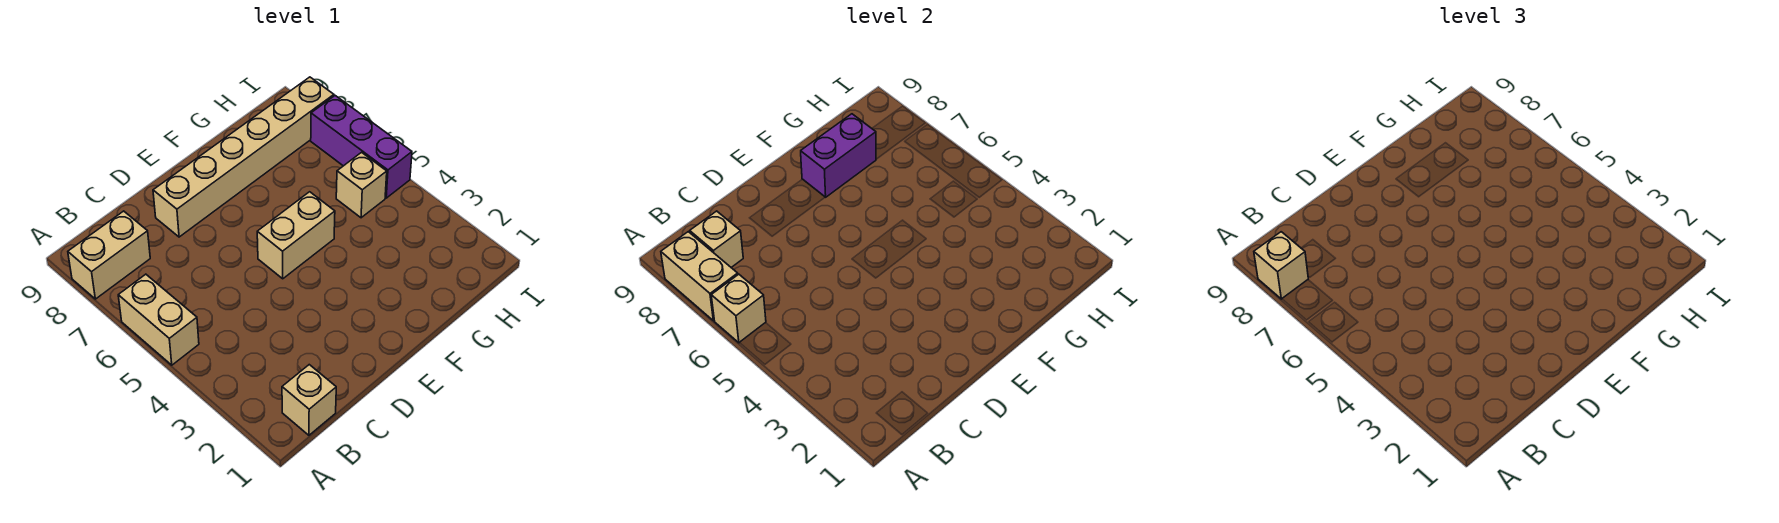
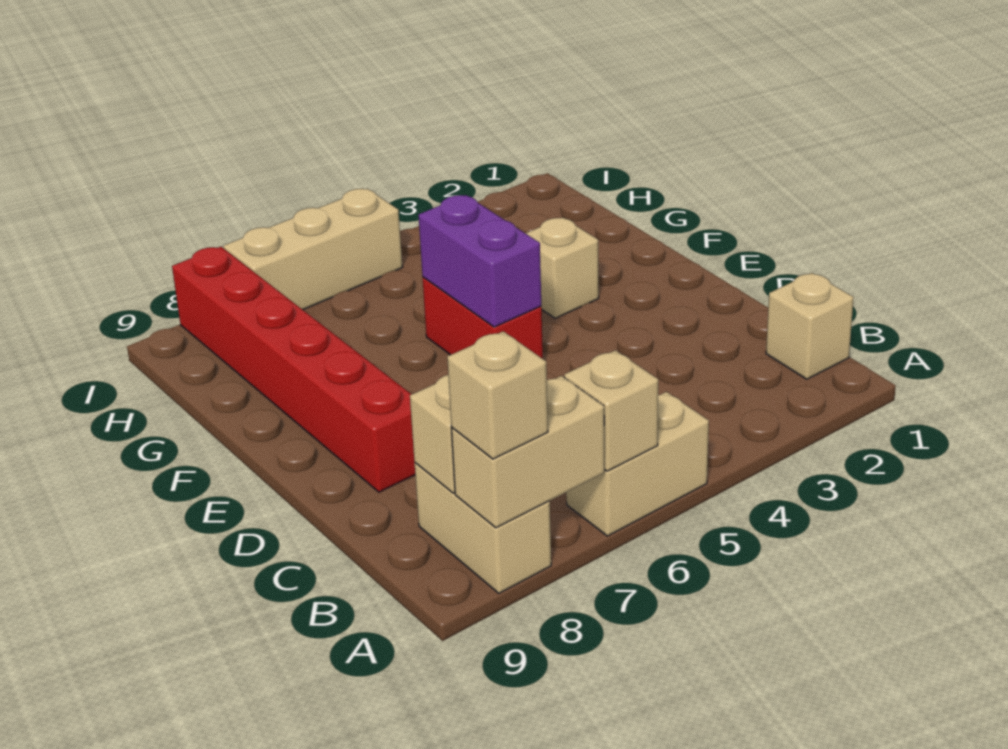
tan brick D8:I8 level 1 -> red brick D8:I8 level 1
tan brick E5:F5 level 1 -> red brick E5:F5 level 1
purple brick F8:G8 level 2 -> purple brick E5:F5 level 2
tan brick H5 level 1 -> tan brick F3 level 1
purple brick I5:I7 level 1 -> tan brick I5:I7 level 1

